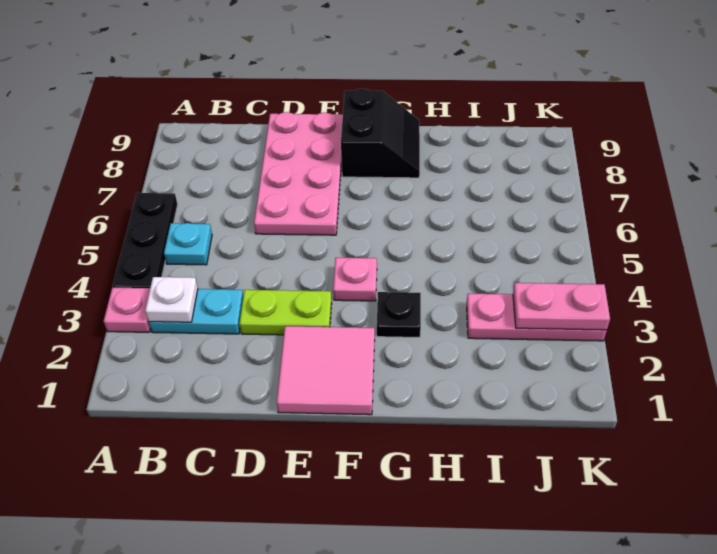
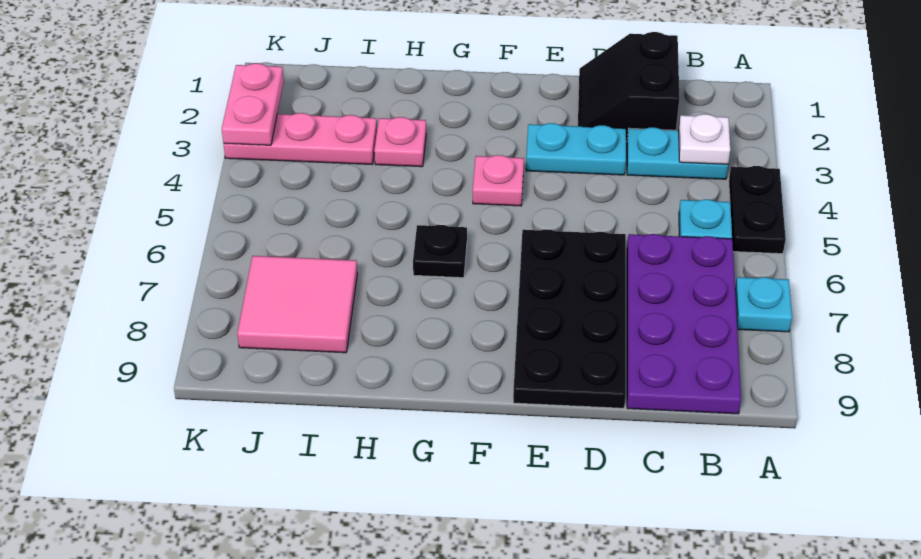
pink plate A3 level 1 -> pink plate H3 level 1
black plate A4:A6 level 1 -> black plate A4:A5 level 1
none -> cyan plate A7 level 1
none -> purple plate B6:C9 level 1
lime plate D3:E3 level 1 -> cyan plate D3:E3 level 1
pink plate D6:E9 level 1 -> black plate D6:E9 level 1
pink tile E1:F2 level 1 -> pink tile I7:J8 level 1
black slope F8:G9 level 1 top F -> black slope C1:D2 level 1 top C
black plate G3 level 1 -> black plate G6 level 1
pink plate J3:K3 level 2 -> pink plate K2:K3 level 2

